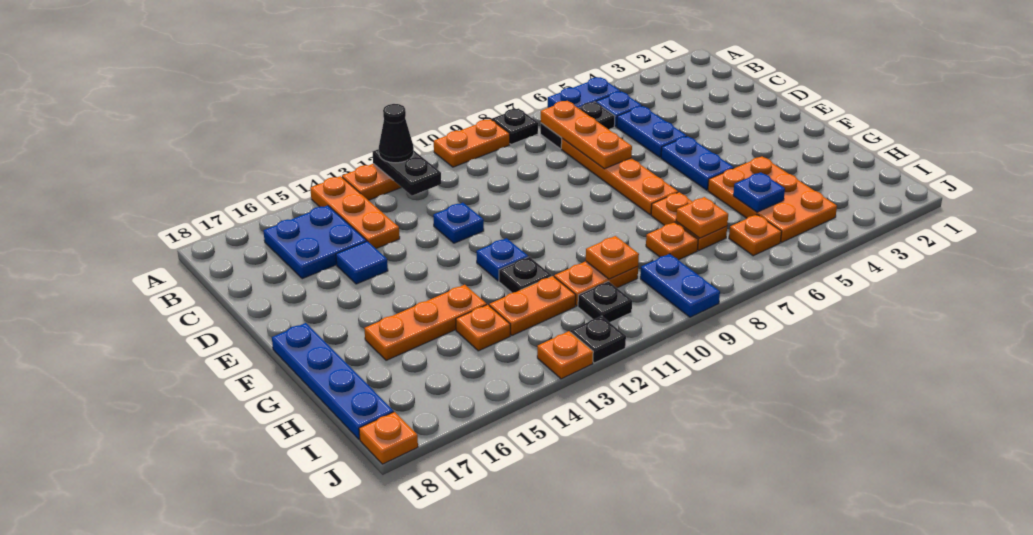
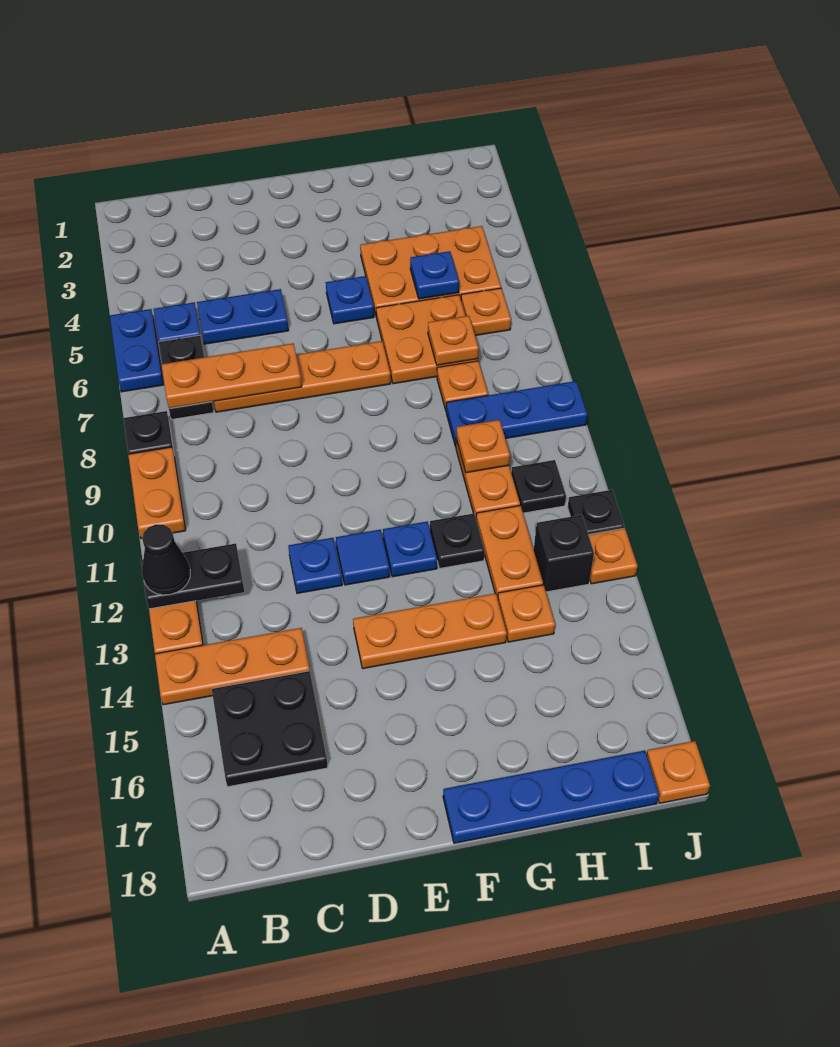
blue plate B15:C16 level 1 -> black plate B15:C16 level 1
blue tile D15 level 1 -> blue tile E12 level 1
blue plate E5:F5 level 1 -> blue plate F5 level 1
orange plate G7:H7 level 1 -> orange plate G6:H7 level 1
orange plate G14:G16 level 1 -> orange plate E14:G14 level 1
blue plate I9:J9 level 1 -> blue plate H9:J9 level 1
none -> black brick I13 level 1

